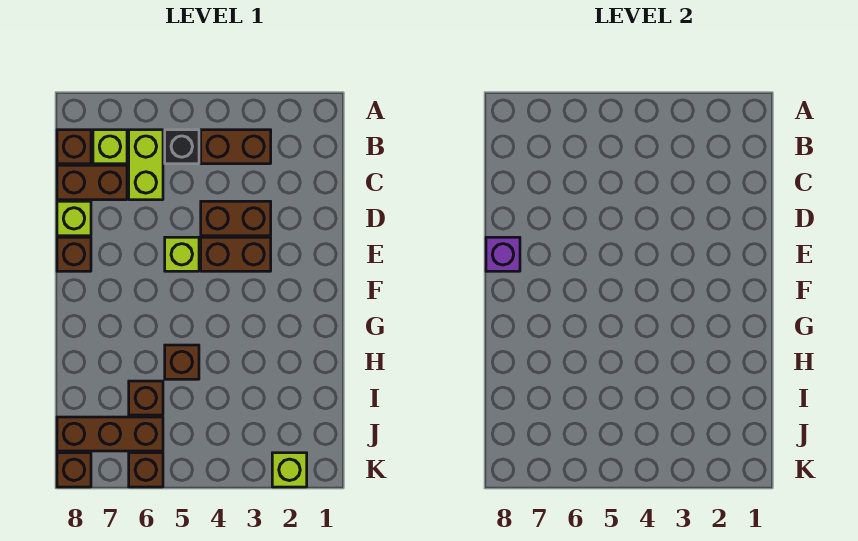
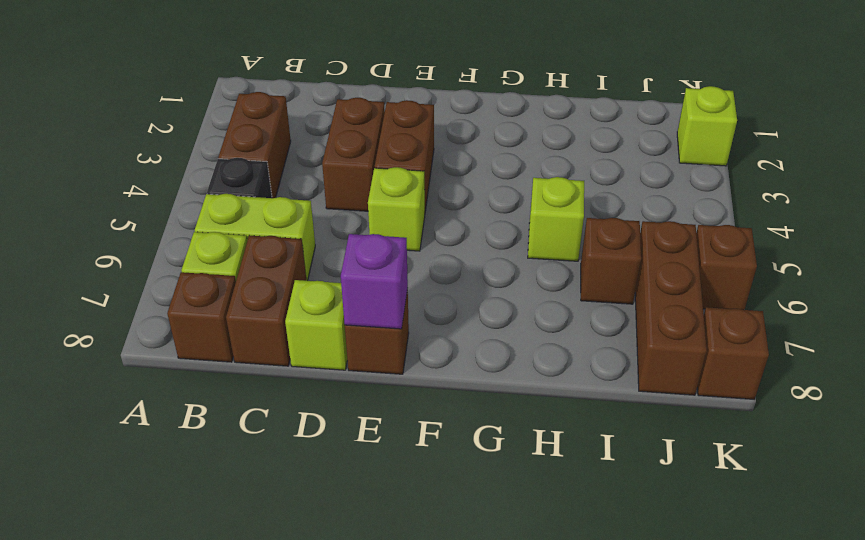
brown brick H5 level 1 -> lime brick H5 level 1

